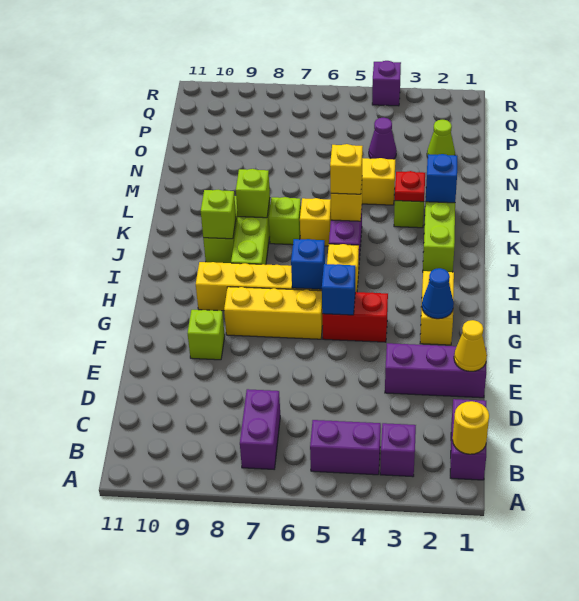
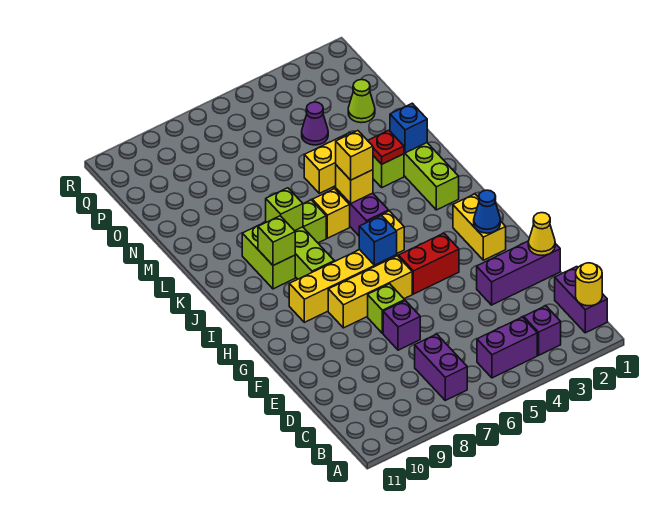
lime brick F9 level 1 -> lime brick F7 level 1
blue brick G5 level 2 -> none
purple brick R4 level 1 -> purple brick E7 level 1

